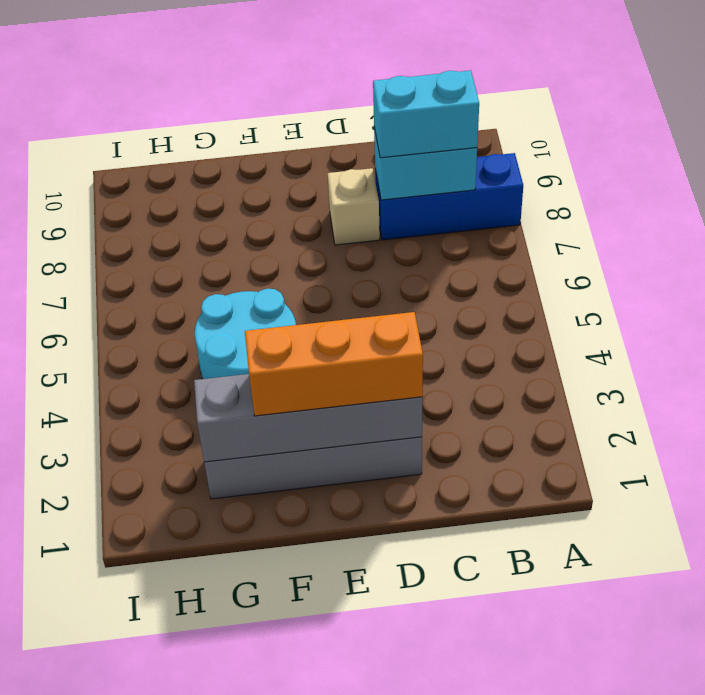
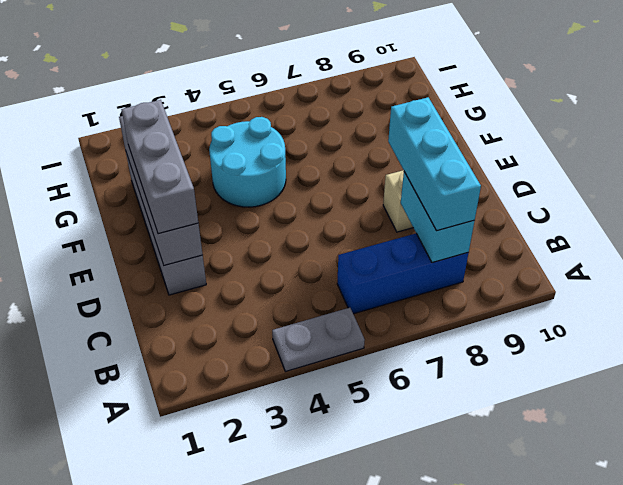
none -> grey plate A4:A5 level 1
blue brick A8:C8 level 1 -> blue brick B6:B8 level 1
cyan brick B8:C8 level 3 -> cyan brick B8:D8 level 3
orange brick D2:F2 level 3 -> grey brick D2:F2 level 3

